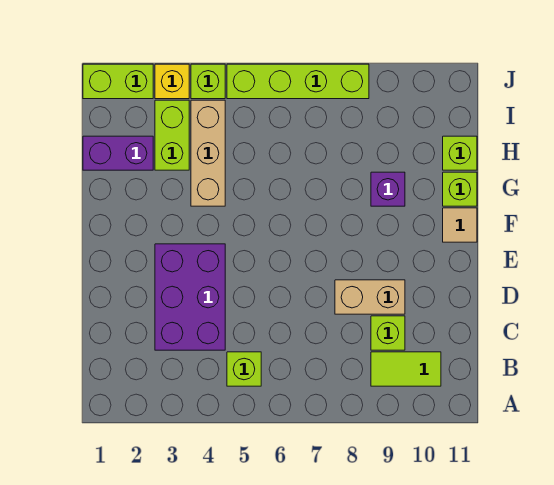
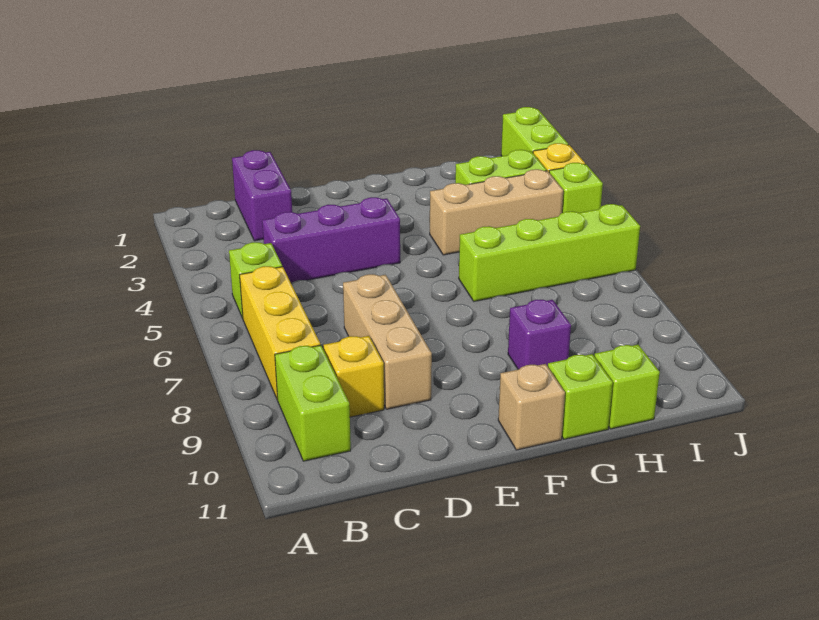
none -> yellow brick B6:B8 level 1
lime tile B9:B10 level 1 -> lime brick B9:B10 level 1
purple brick C3:E4 level 1 -> purple brick C4:E4 level 1
lime brick C9 level 1 -> yellow brick C9 level 1
tan brick D8:D9 level 1 -> tan brick D7:D9 level 1
tan tile F11 level 1 -> tan brick F11 level 1
purple brick H1:H2 level 1 -> purple brick C1:C2 level 1
lime brick J5:J8 level 1 -> lime brick G6:J6 level 1

